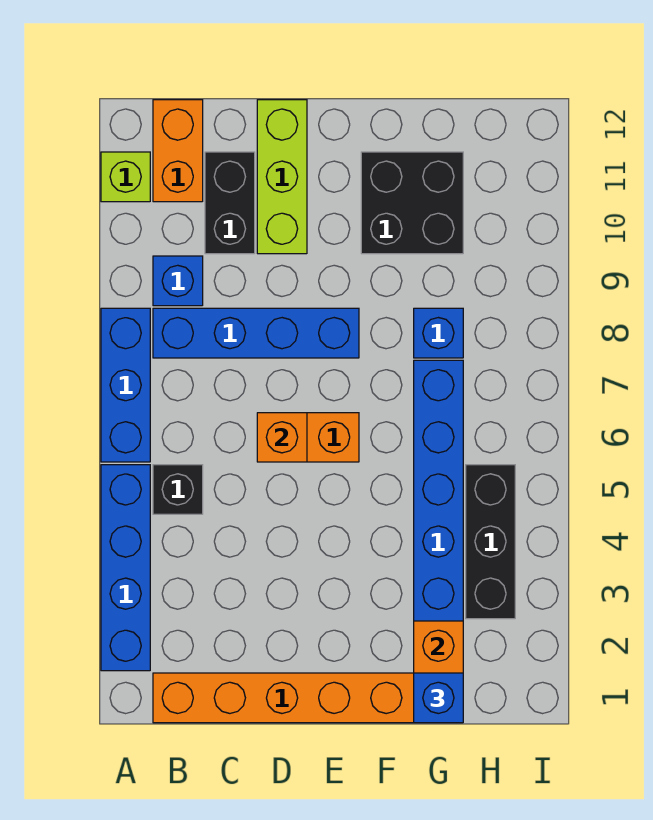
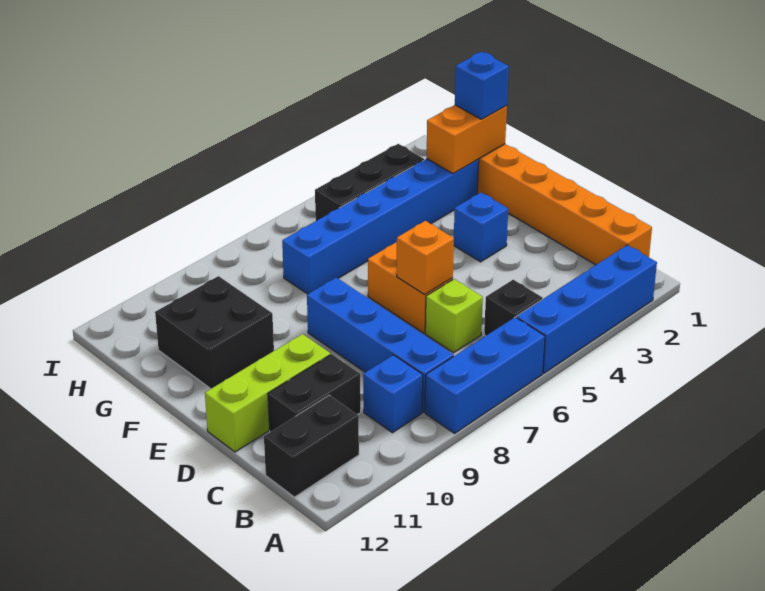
lime brick A11 level 1 -> lime brick C6 level 1
orange brick B11:B12 level 1 -> black brick B11:B12 level 1
blue brick G8 level 1 -> blue brick E3 level 1

